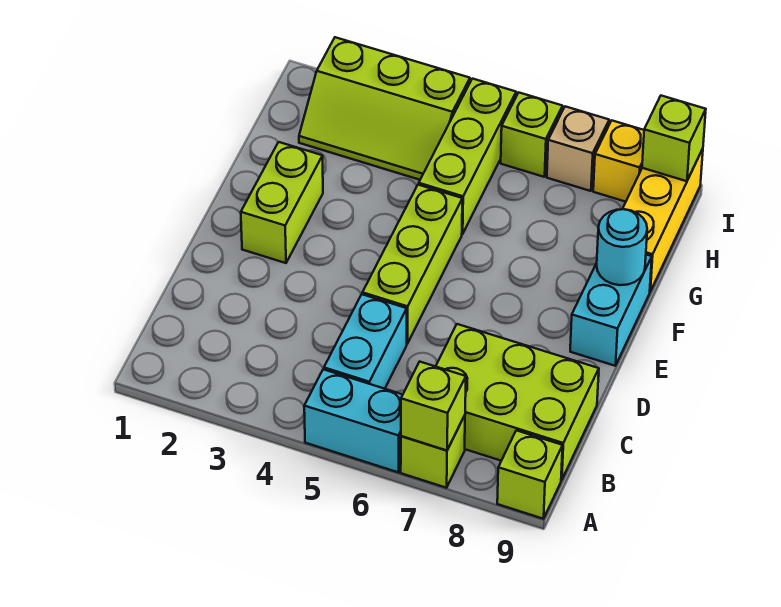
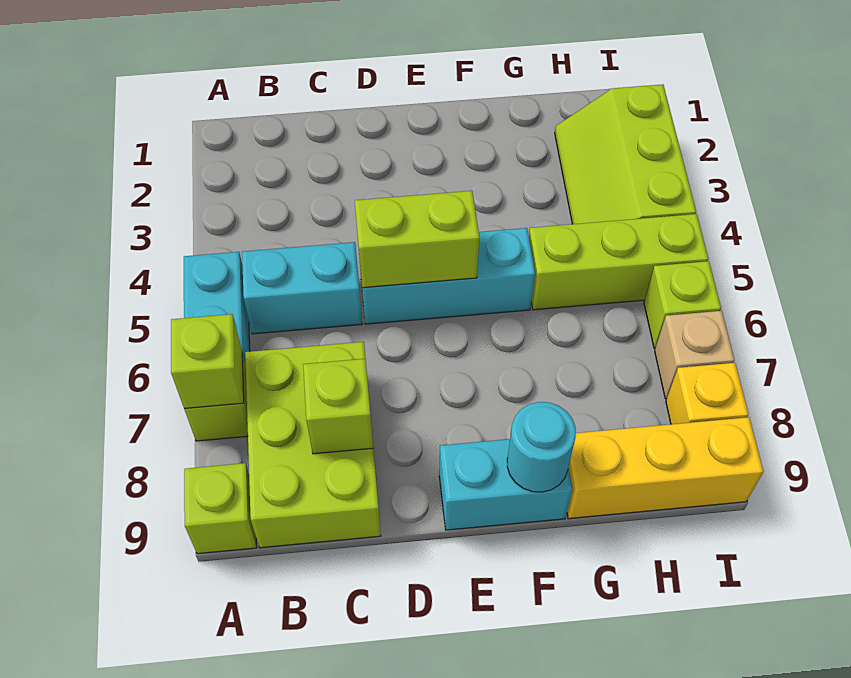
lime brick D5:F5 level 1 -> cyan brick D5:F5 level 1
lime brick E2:F2 level 1 -> lime brick D5:E5 level 2
lime brick I9 level 2 -> lime brick C8 level 2

